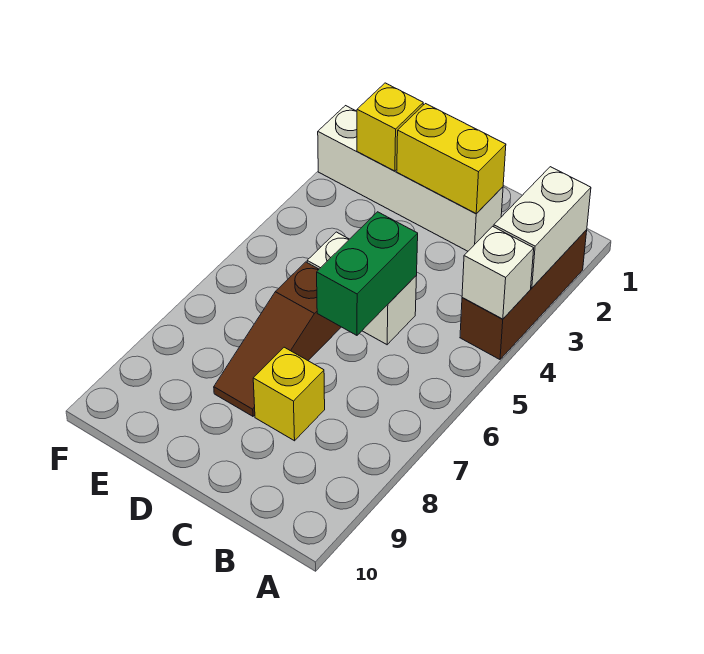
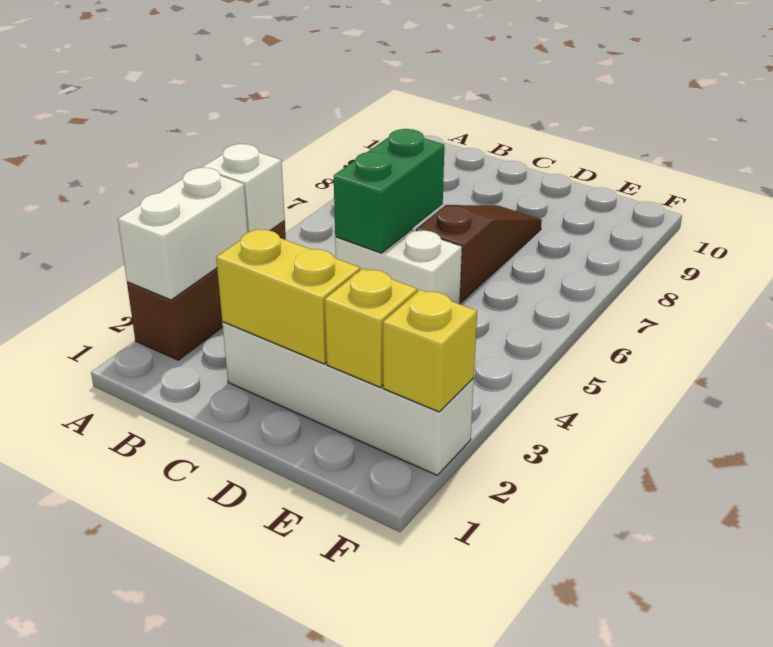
yellow brick C8 level 1 -> yellow brick F2 level 2

